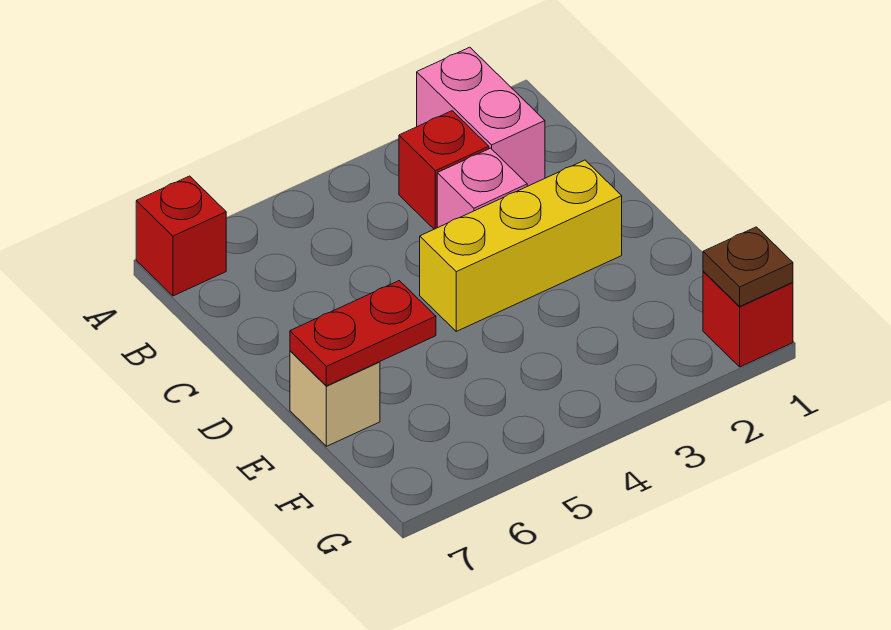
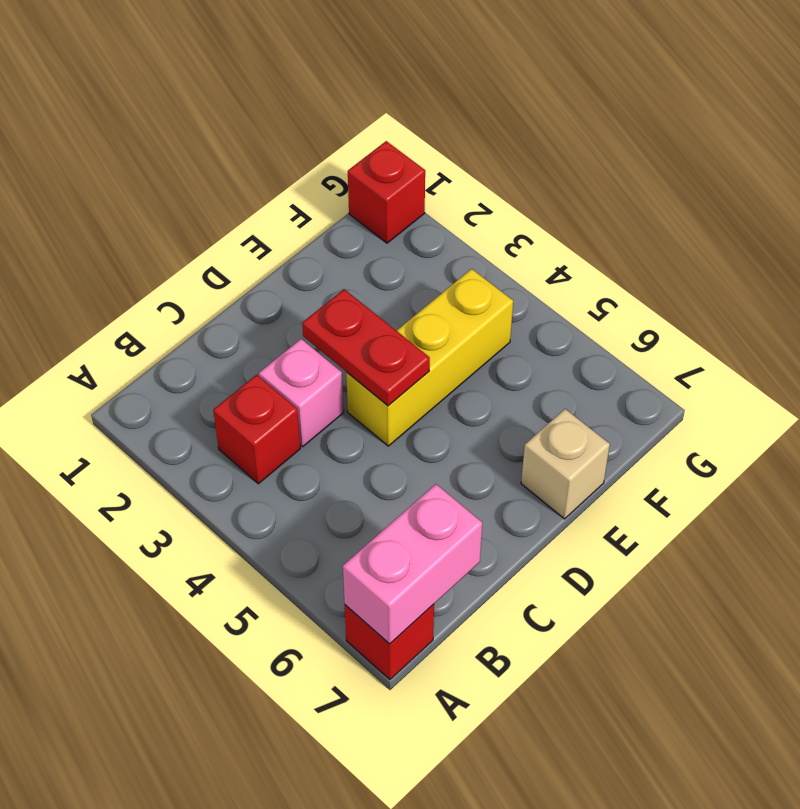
pink brick A2:B2 level 1 -> pink brick A7:B7 level 2
yellow brick D2:D4 level 1 -> yellow brick D4:F4 level 1
red plate E6:E7 level 2 -> red plate D3:D4 level 2
brown plate G1 level 2 -> none

